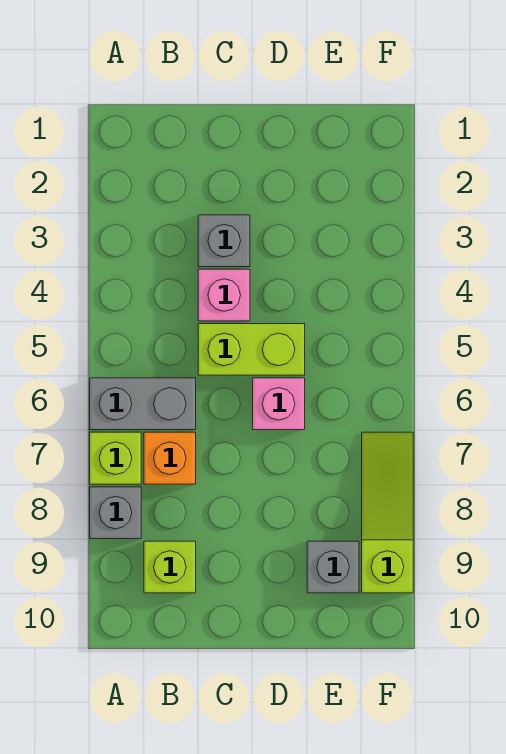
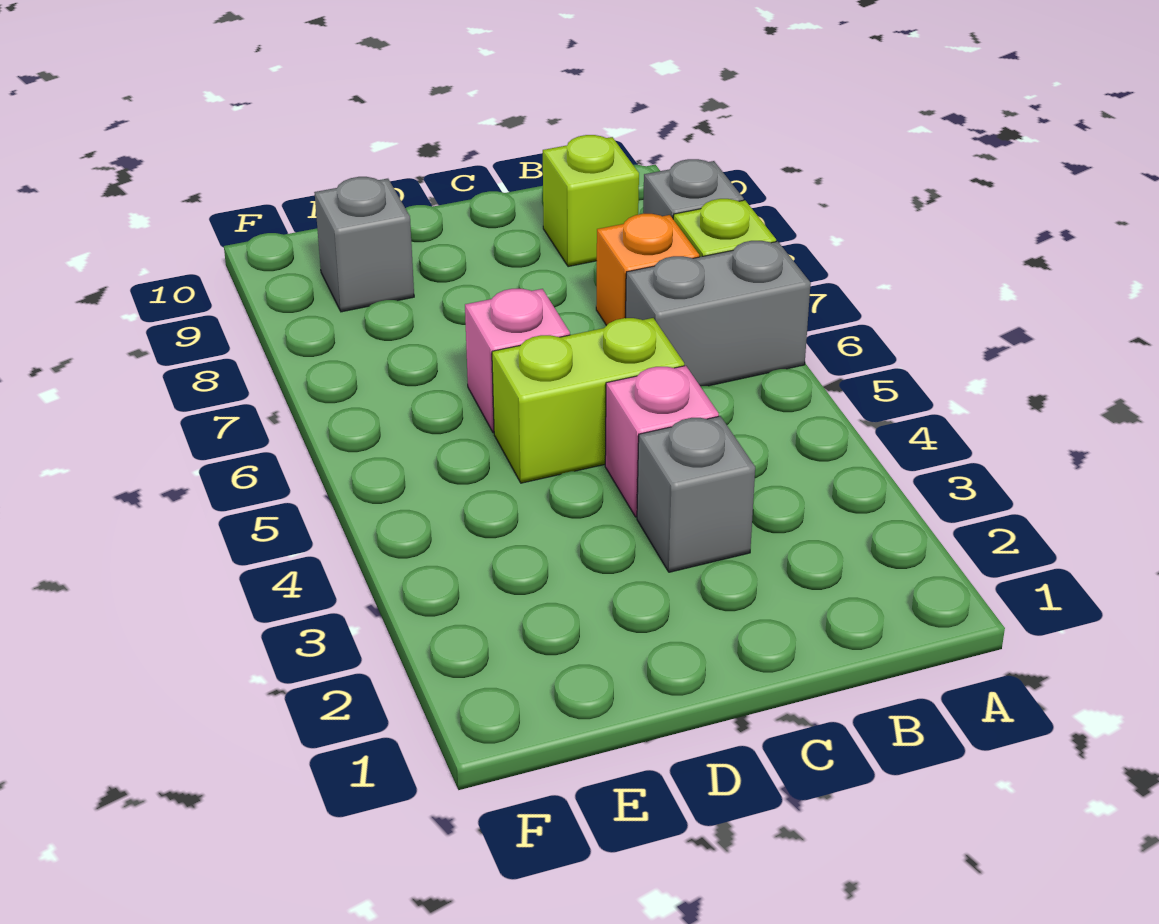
lime slope F7:F9 level 1 top 9 -> none

